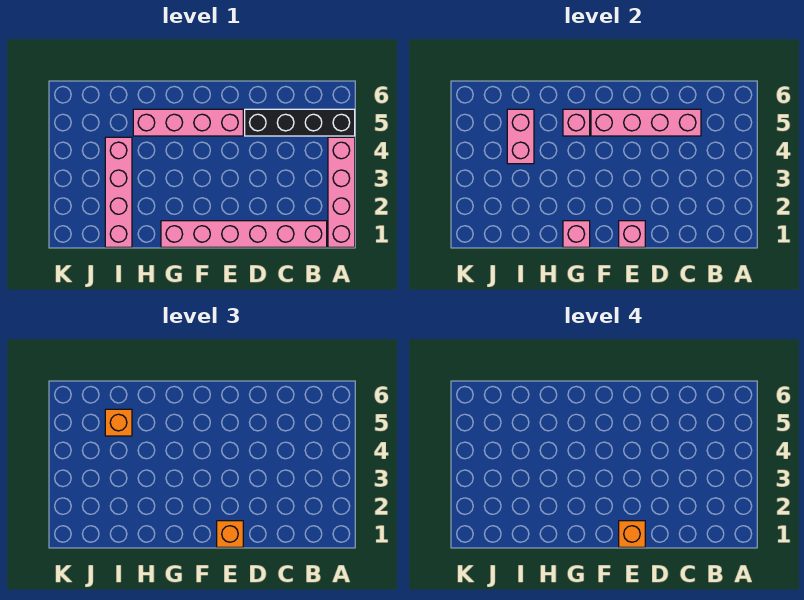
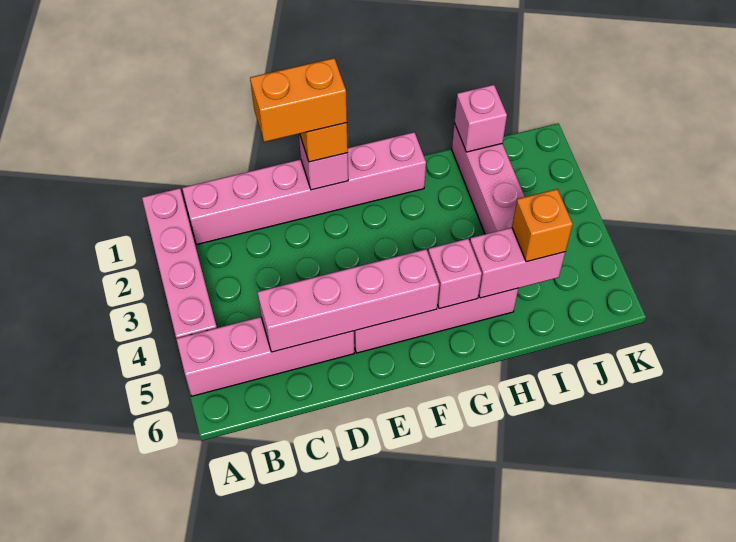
black brick A5:D5 level 1 -> pink brick A5:D5 level 1
orange brick E1 level 4 -> orange brick D1:E1 level 4
pink brick G1 level 2 -> pink brick I1 level 2
pink brick I4:I5 level 2 -> pink brick H5:I5 level 2

